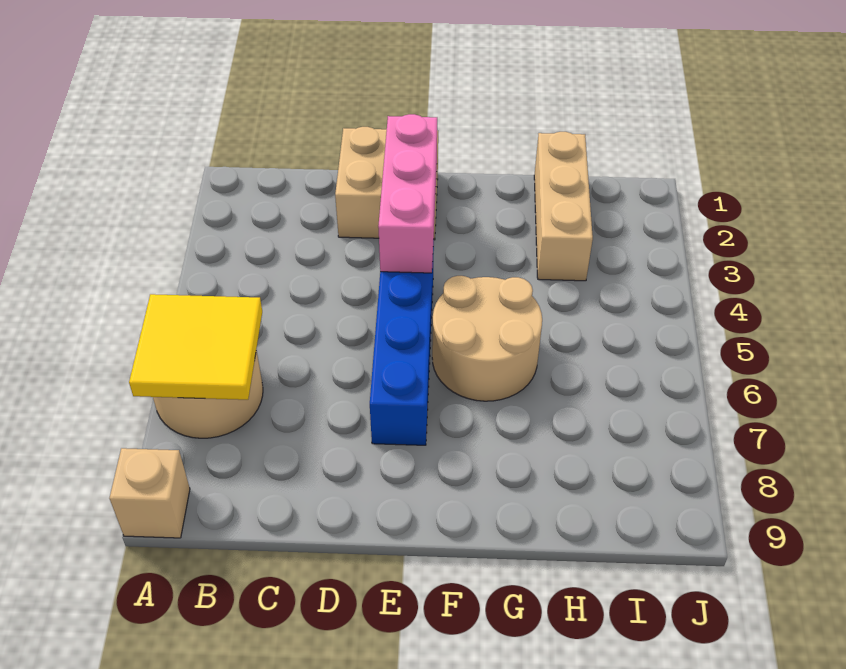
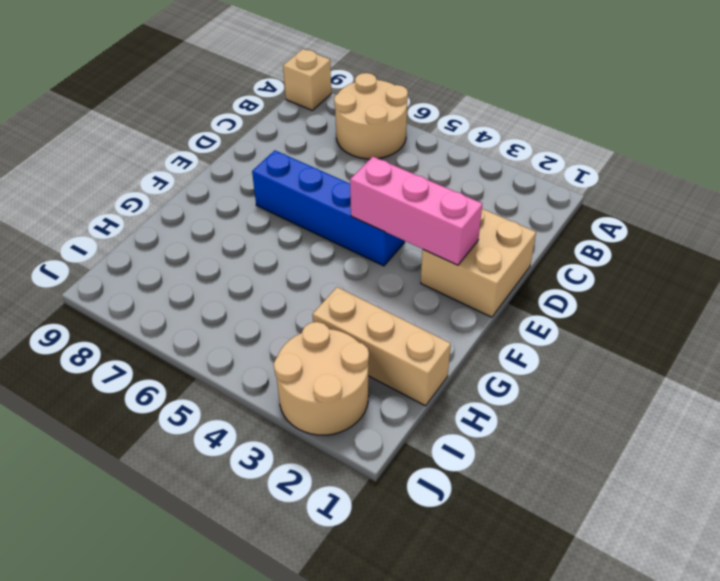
yellow tile A6:B7 level 2 -> none
tan round brick F5:G6 level 1 -> tan round brick I2:J3 level 1

